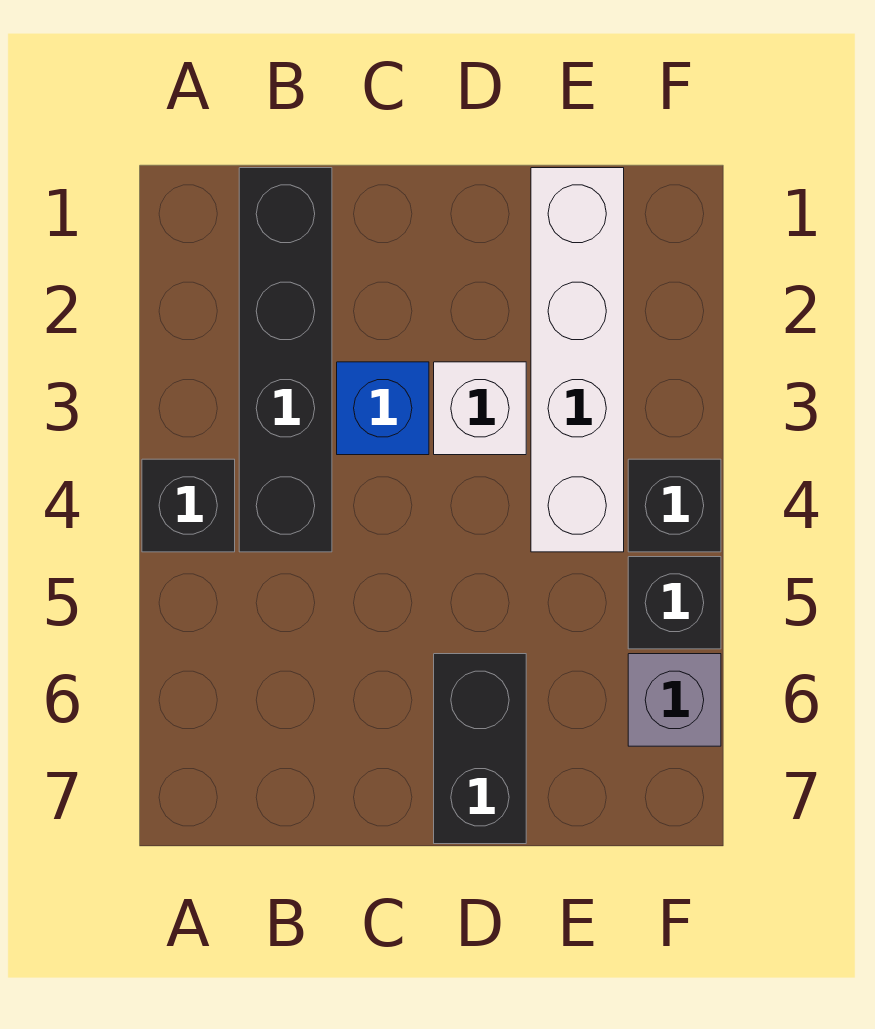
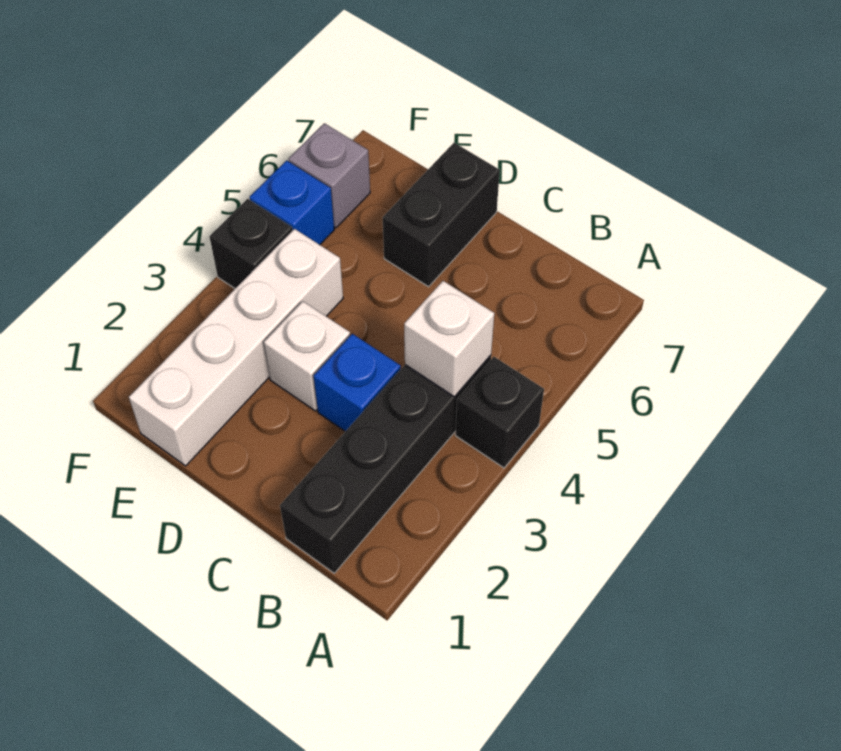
none -> white brick B4 level 2
black brick F5 level 1 -> blue brick F5 level 1

